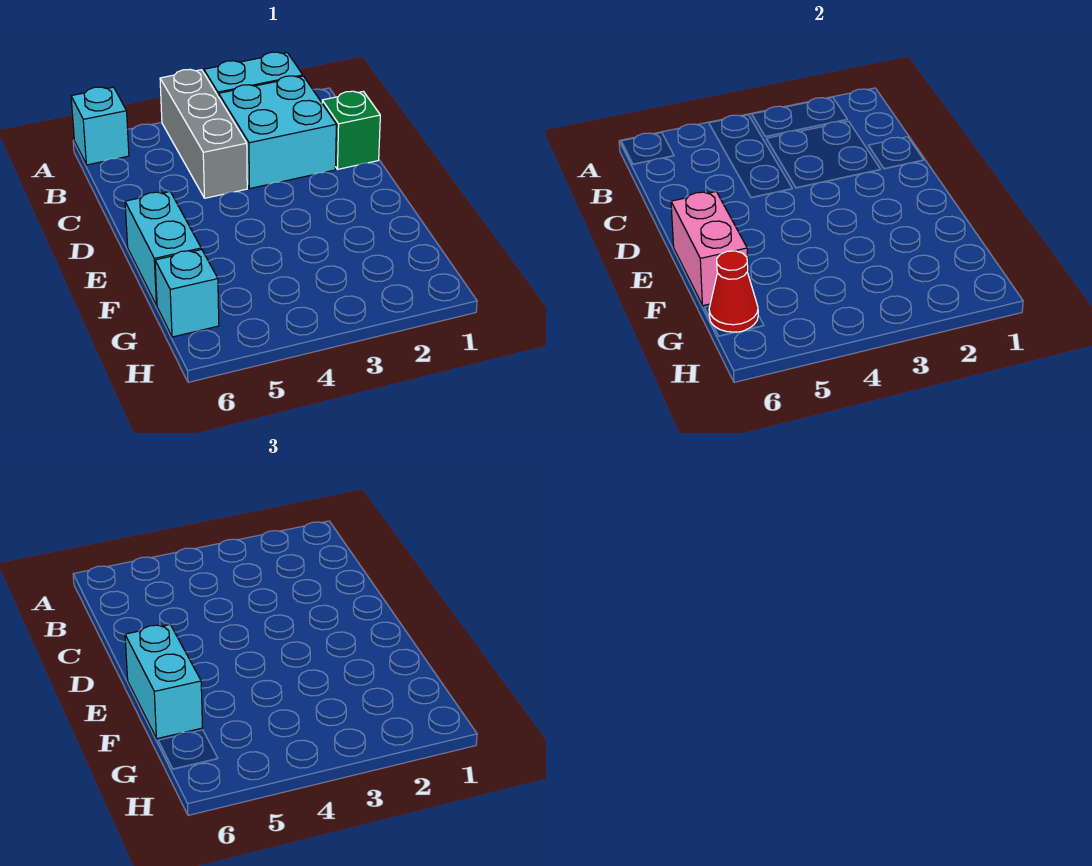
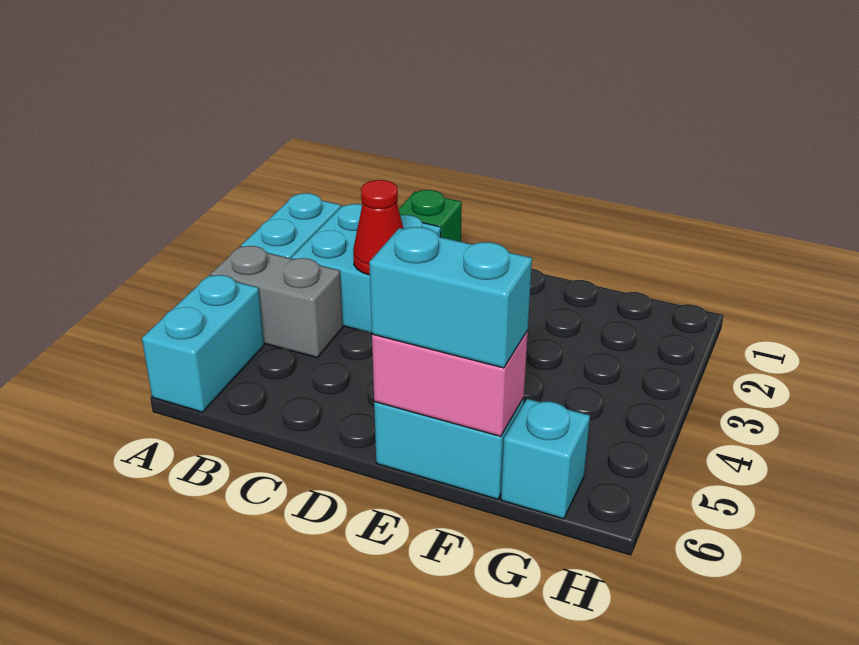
grey brick A4:C4 level 1 -> grey brick A4:B4 level 1
cyan brick A6 level 1 -> cyan brick A5:A6 level 1
red cone G6 level 2 -> red cone C3 level 2

